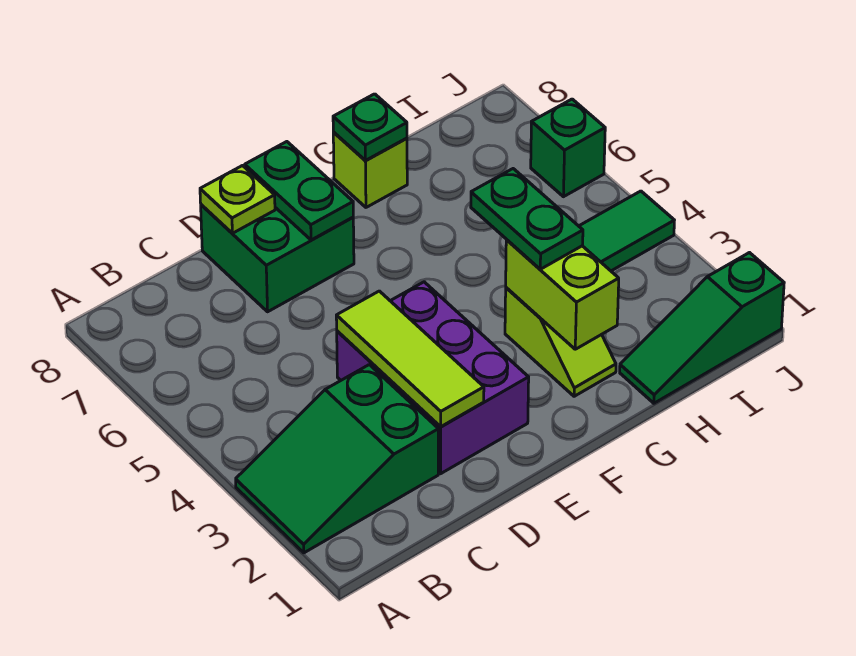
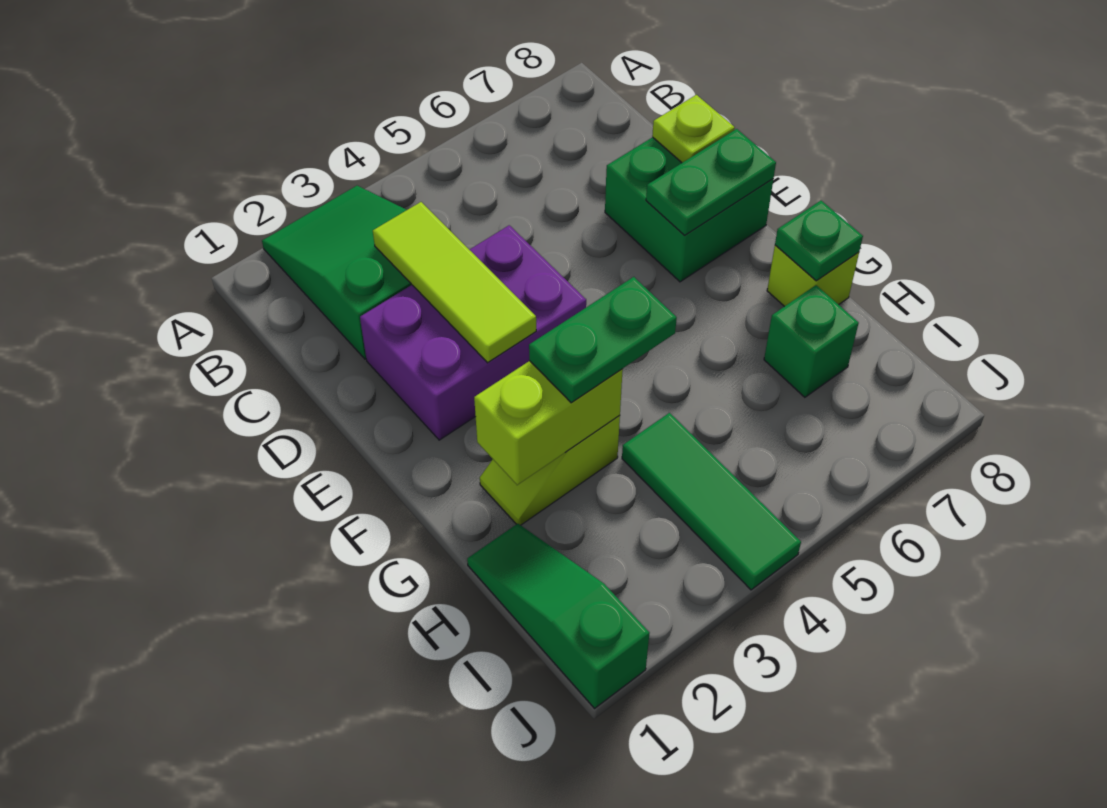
lime tile D2:D4 level 2 -> lime tile C3:E3 level 2
green brick J6 level 1 -> green brick H7 level 1

